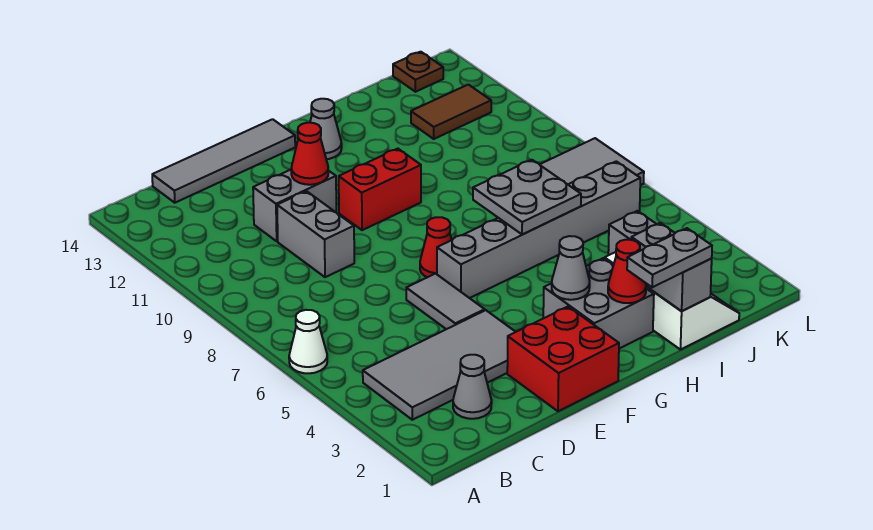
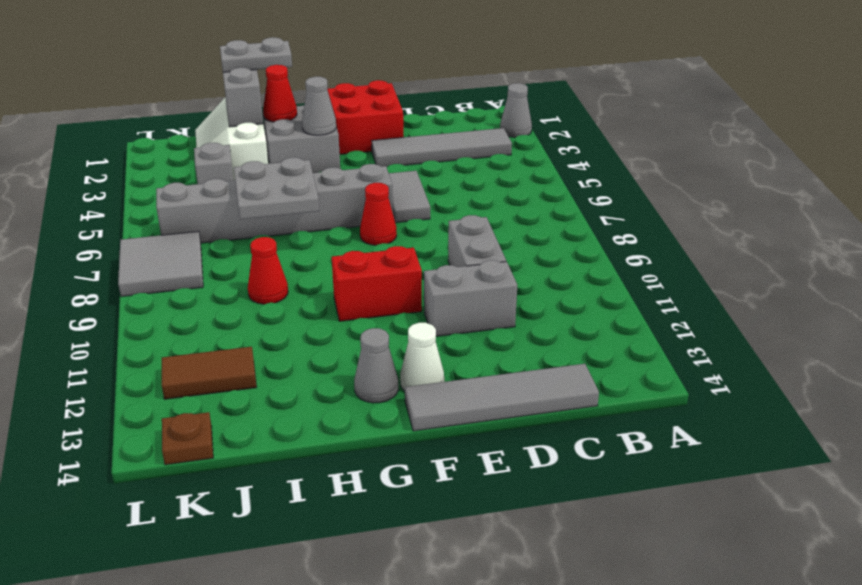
white cone A6 level 1 -> white cone F13 level 1
grey tile B3:E4 level 1 -> grey tile B3:E3 level 1
grey cone C2 level 1 -> grey cone A2 level 1
red cone E11 level 2 -> red cone I9 level 1

